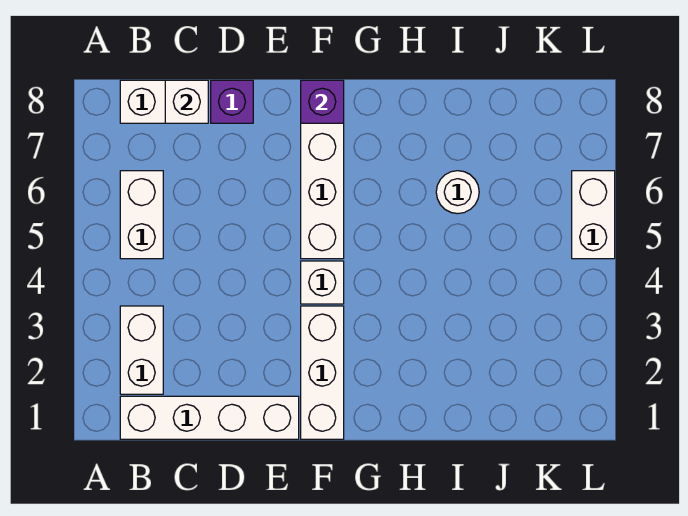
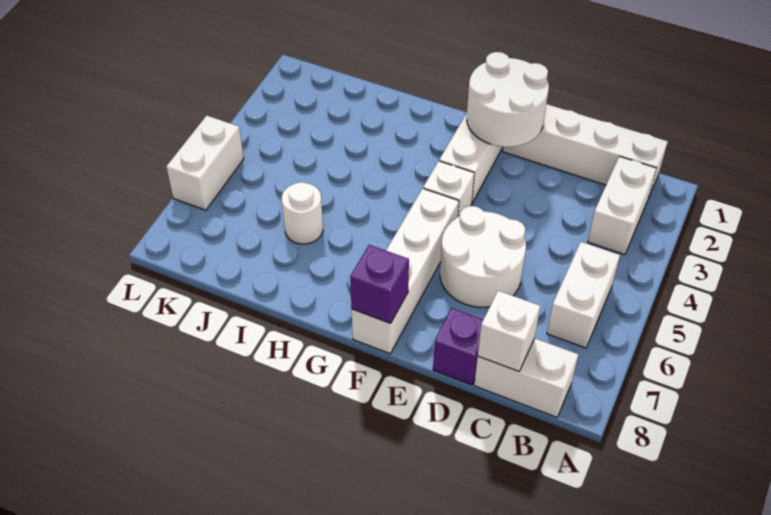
none -> white round brick D5:E6 level 1
none -> white round brick E1:F2 level 2

